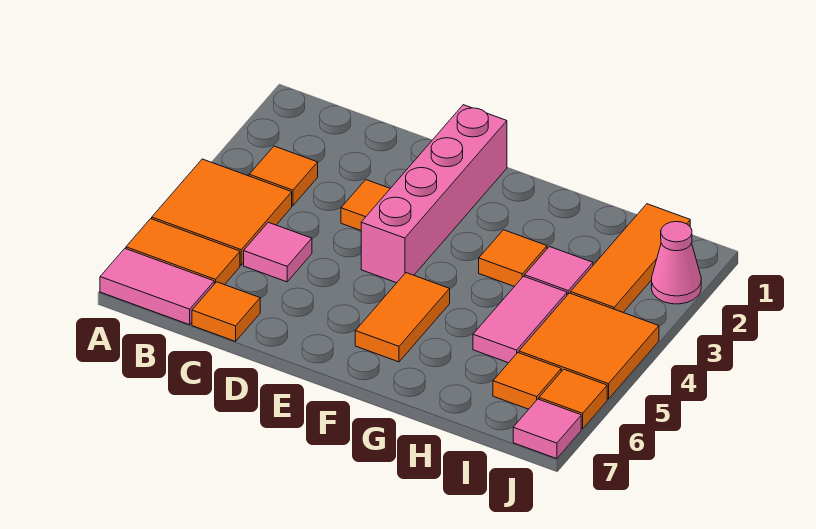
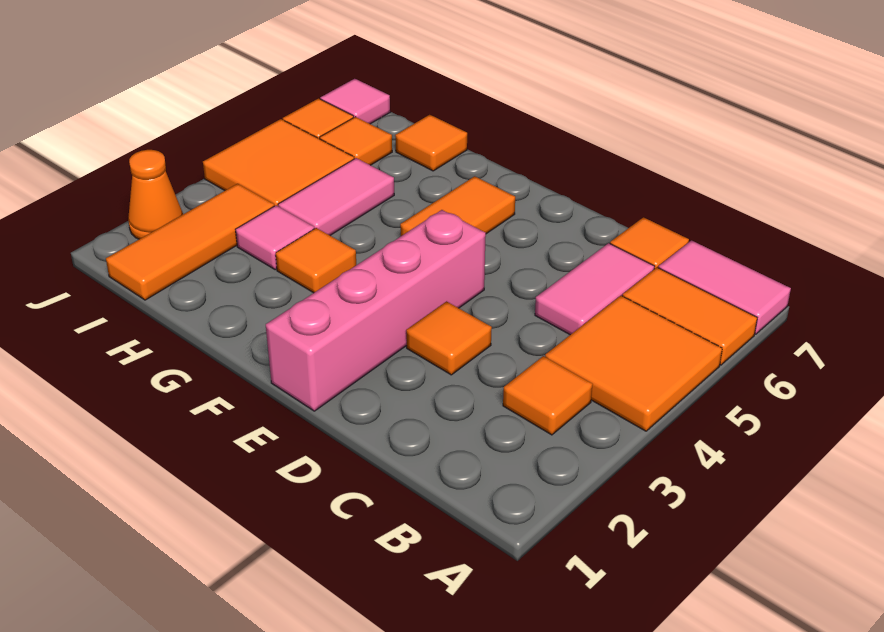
pink tile C5 level 1 -> pink tile C5:C6 level 1
none -> orange tile H7 level 1
pink cone J2 level 1 -> orange cone J2 level 1

